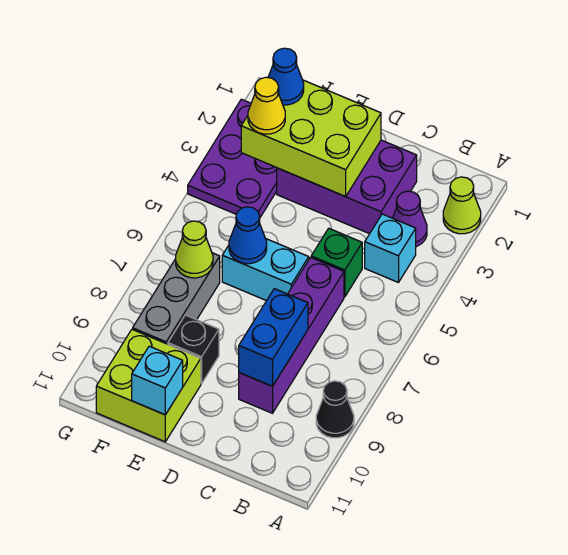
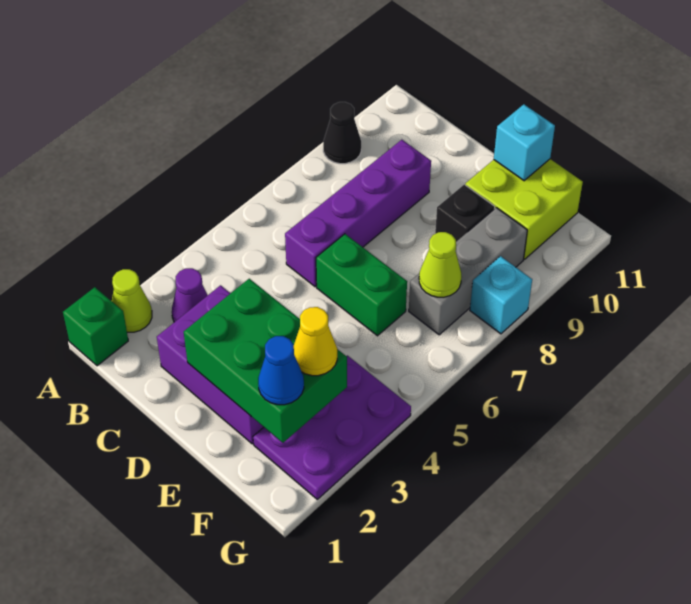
cyan brick B4 level 1 -> cyan brick G8 level 1
green brick C5 level 1 -> green brick A1 level 1
blue brick C8:C9 level 2 -> none
lime brick D2:F3 level 2 -> green brick D2:F3 level 2
cyan brick D6:E6 level 1 -> green brick D6:E6 level 1
blue cone E6 level 2 -> none

